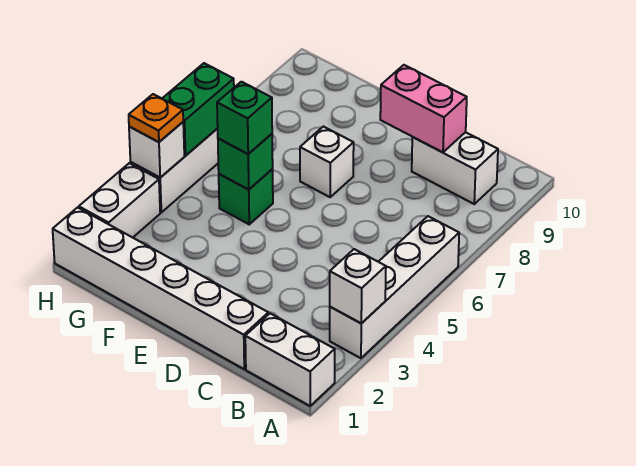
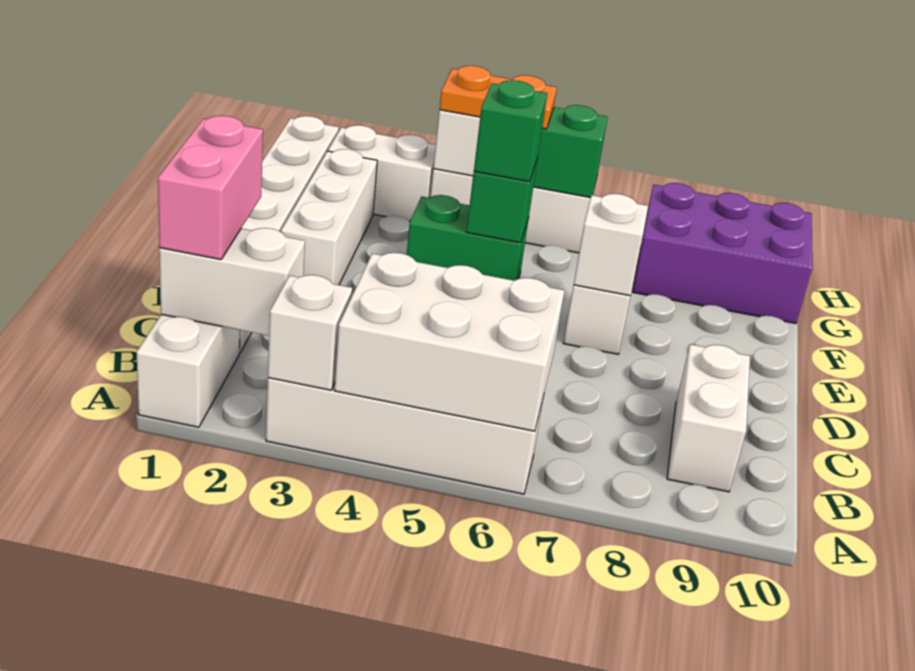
none -> white brick A4:B6 level 2
none -> white brick B1:B2 level 2
pink brick C9:D9 level 2 -> pink brick B1:C1 level 3
none -> white brick E2:G2 level 1
none -> white brick E7 level 2
green brick F5 level 1 -> green brick F4:F5 level 1
none -> purple brick G8:H10 level 1
orange plate H4 level 3 -> orange plate H4:H5 level 3

